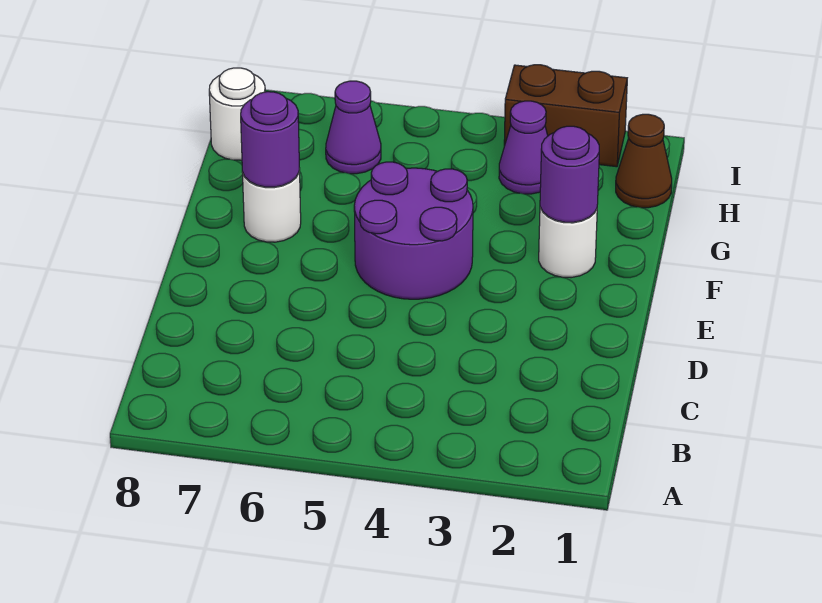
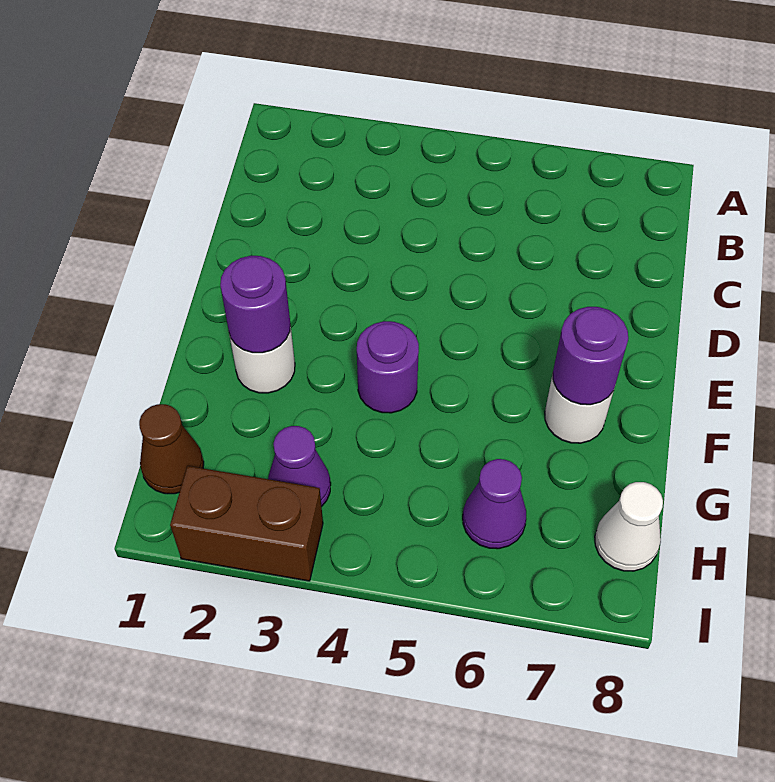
purple round brick E4:F5 level 1 -> purple round brick F4 level 1
white round brick H8 level 1 -> white cone H8 level 1

